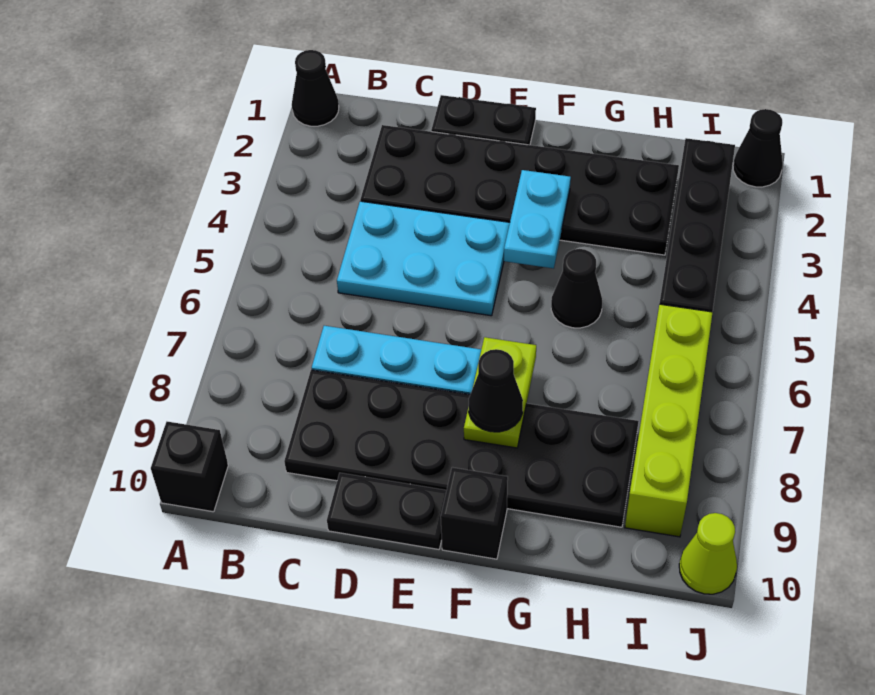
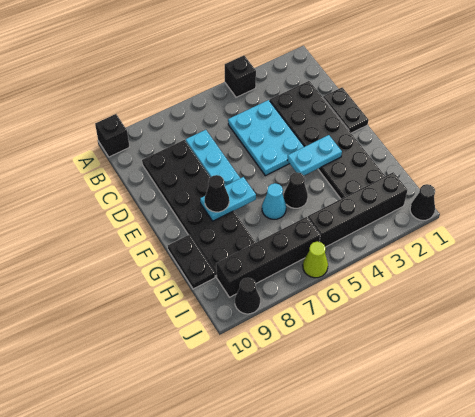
black cone A1 level 1 -> black cone J9 level 1
black plate D10:E10 level 1 -> black plate G10:H10 level 1
lime plate F7:F8 level 2 -> cyan plate F7:F8 level 2
black brick F10 level 1 -> black brick A4 level 1
none -> cyan cone G6 level 1
lime brick I6:I9 level 1 -> black brick I6:I9 level 1
lime cone J10 level 1 -> lime cone J6 level 1

